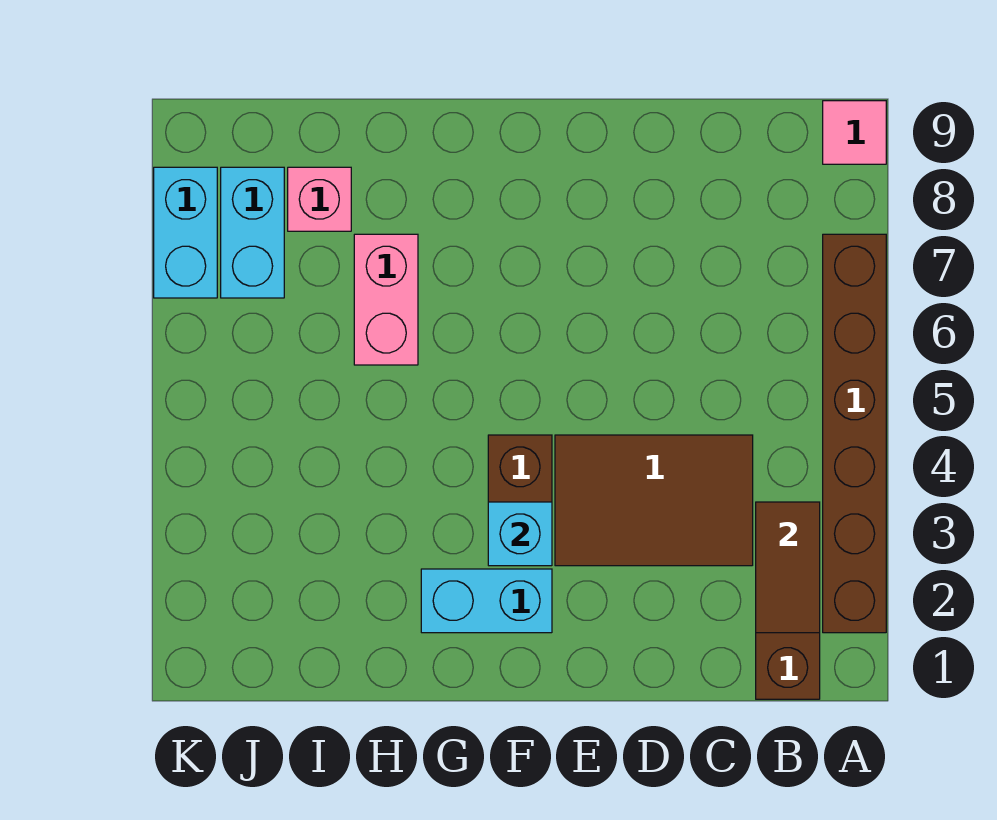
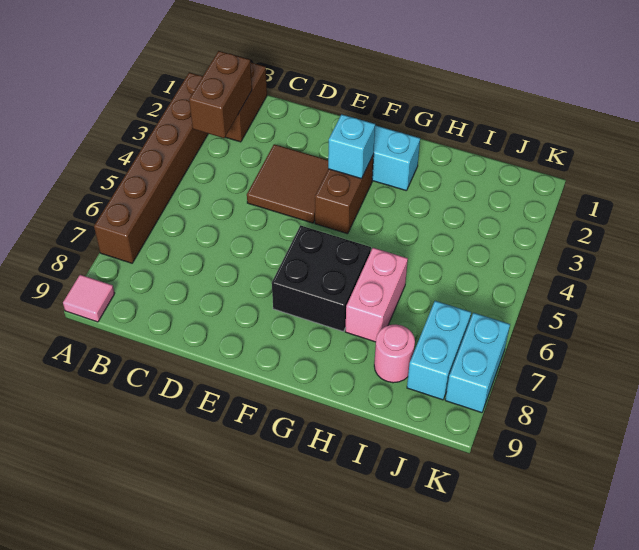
brown tile B2:B3 level 2 -> brown brick B2:B3 level 2
brown tile C3:E4 level 1 -> brown tile D3:E4 level 1
none -> black brick F6:G7 level 1
pink brick I8 level 1 -> pink round brick I8 level 1

